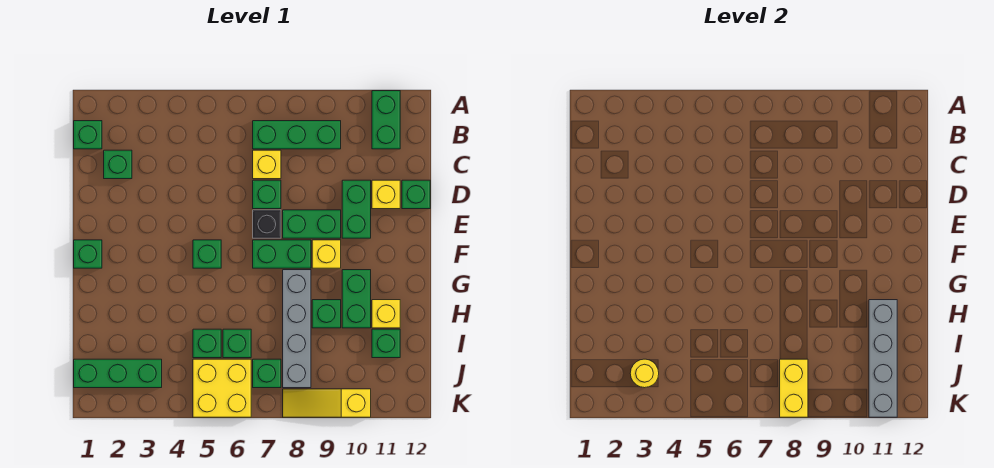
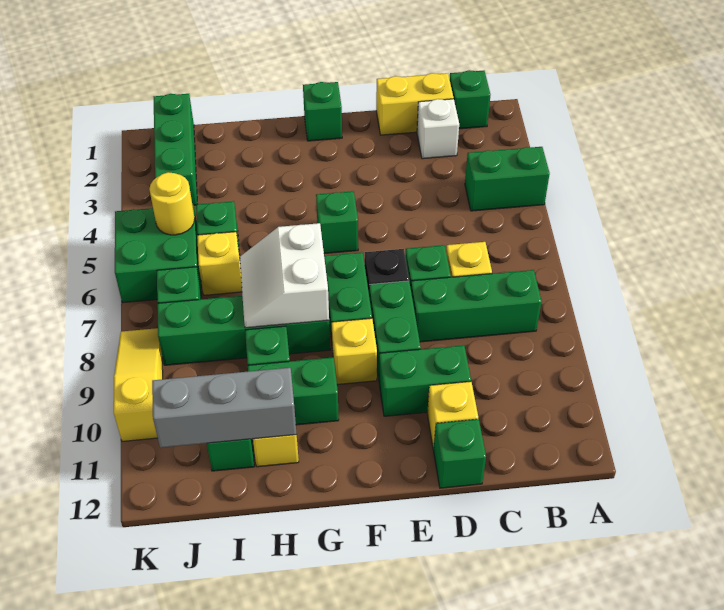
green brick A11:B11 level 1 -> green brick A4:B4 level 1
green brick B7:B9 level 1 -> green brick B8:D8 level 1
green brick C2 level 1 -> white brick C2 level 1
none -> white slope G7:H8 level 2 top G
grey brick G8:J8 level 1 -> green brick G8:J8 level 1
grey brick H11:K11 level 2 -> grey brick H11:J11 level 2
green brick I6 level 1 -> yellow brick I6 level 1
yellow round brick J3 level 2 -> yellow round brick J5 level 2
yellow brick J5:K6 level 1 -> green brick J5:K6 level 1
yellow brick J8:K8 level 2 -> yellow brick C1:D1 level 1

